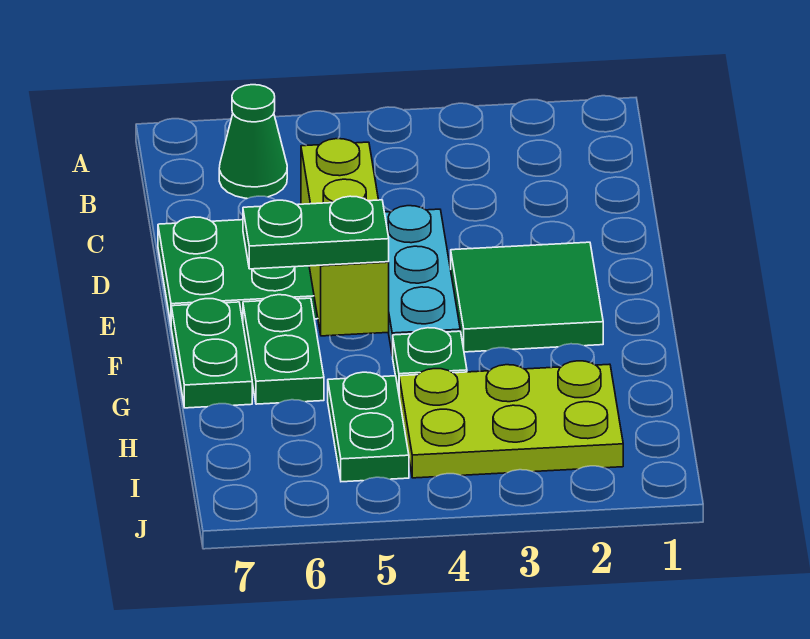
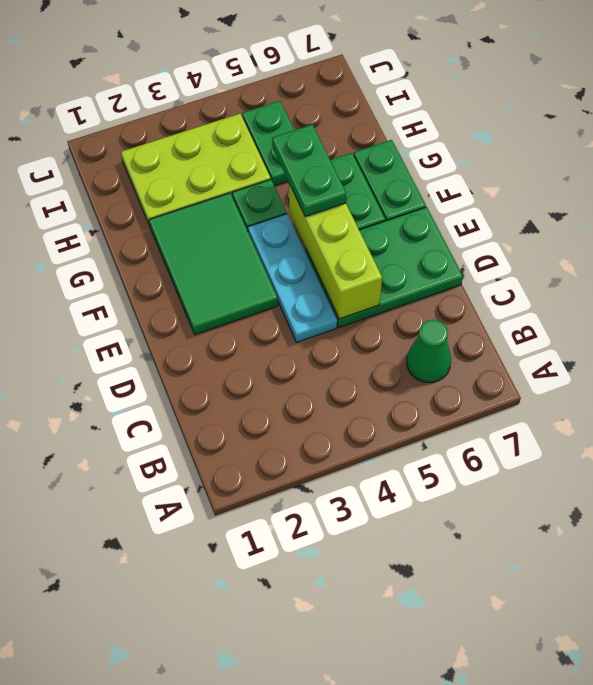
green tile E2:F3 level 1 -> green tile E2:G3 level 1
green plate F5:F6 level 3 -> green plate F5:G5 level 3

